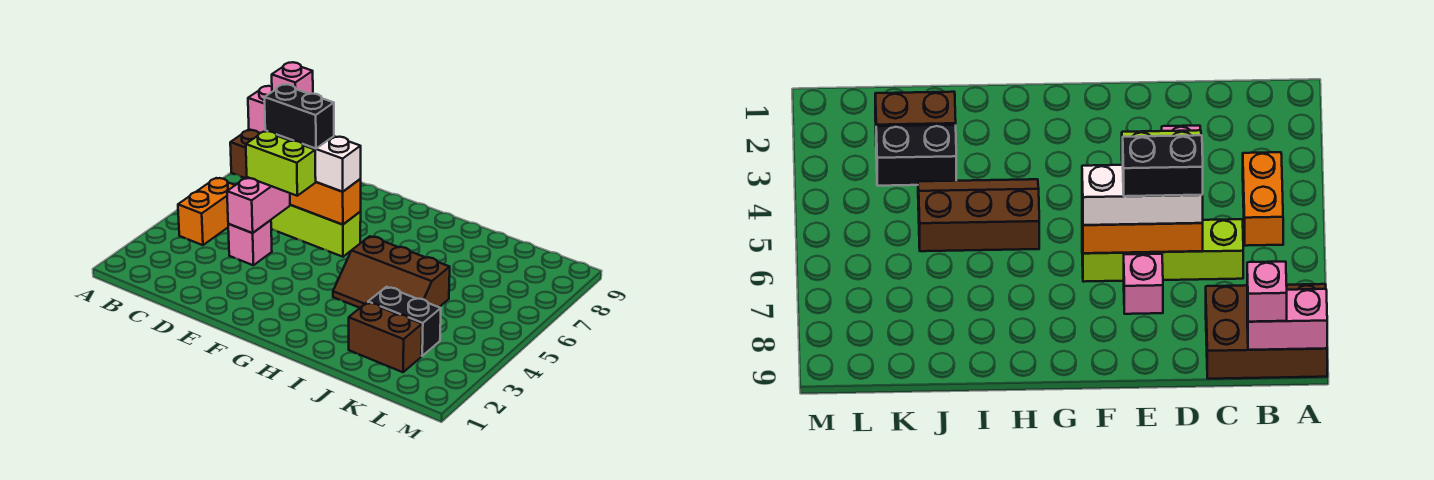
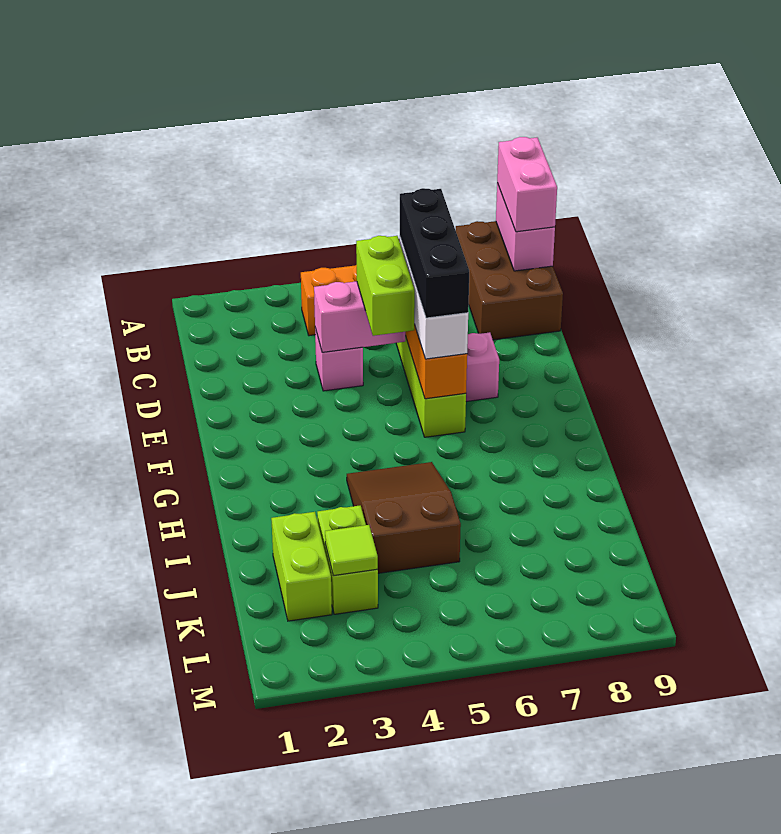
pink brick B9 level 3 -> pink brick A9:B9 level 3
black brick D6:E6 level 4 -> black brick D6:F6 level 4
brown slope H4:J5 level 1 top 5 -> brown slope H4:J5 level 1 top J
brown brick J2:K2 level 1 -> lime brick J2:K2 level 1
black brick J3:K3 level 1 -> lime brick J3:K3 level 1
none -> lime tile K3 level 2

